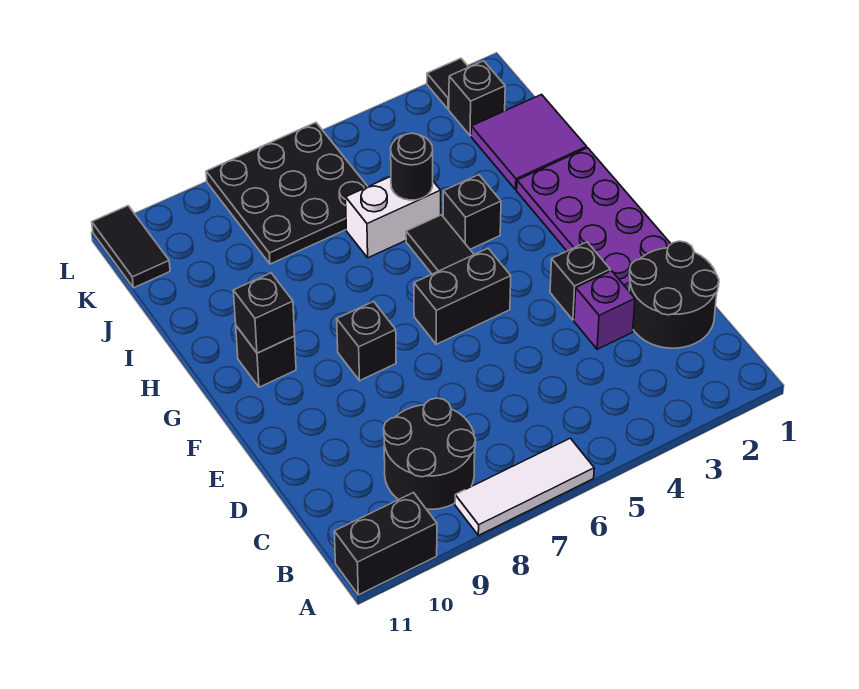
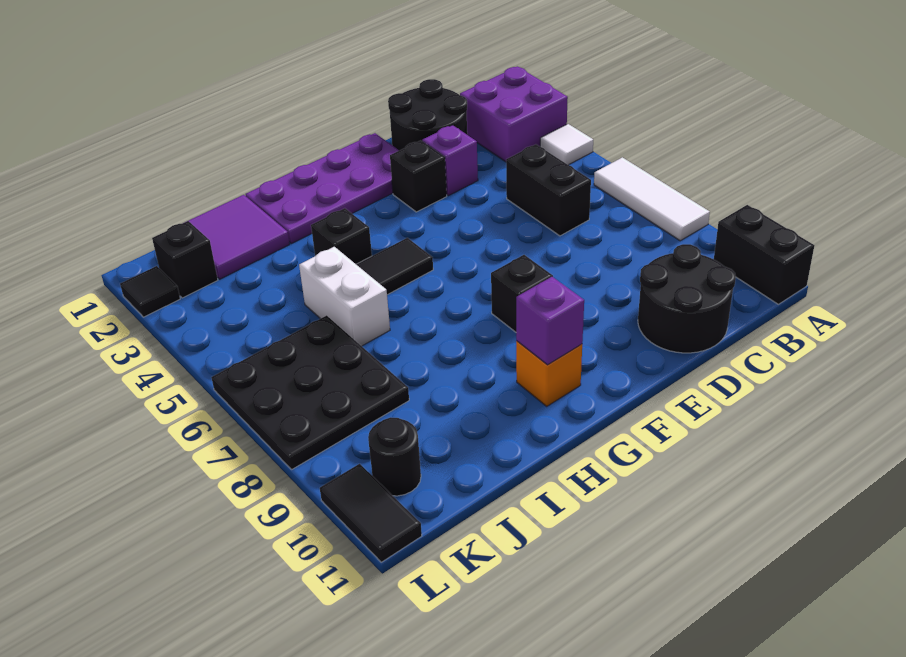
none -> purple brick A2:B3 level 1
none -> white tile A4 level 1
black round brick B8:C9 level 1 -> black round brick C10:D11 level 1
black brick F5:F6 level 1 -> black brick C5:C6 level 1
black brick G10 level 1 -> orange brick G10 level 1
black brick G10 level 2 -> purple brick G10 level 2
black round brick I5 level 2 -> black round brick K10 level 1
black tile K11:L11 level 1 -> black tile L10:L11 level 1

